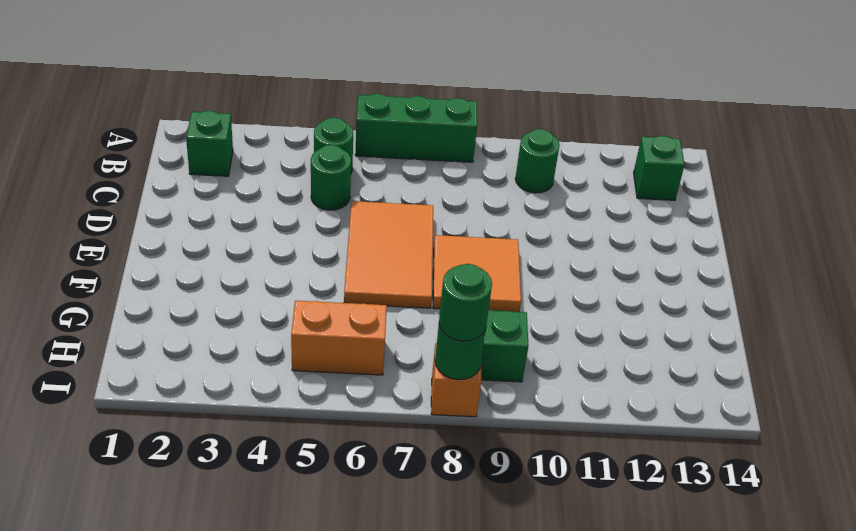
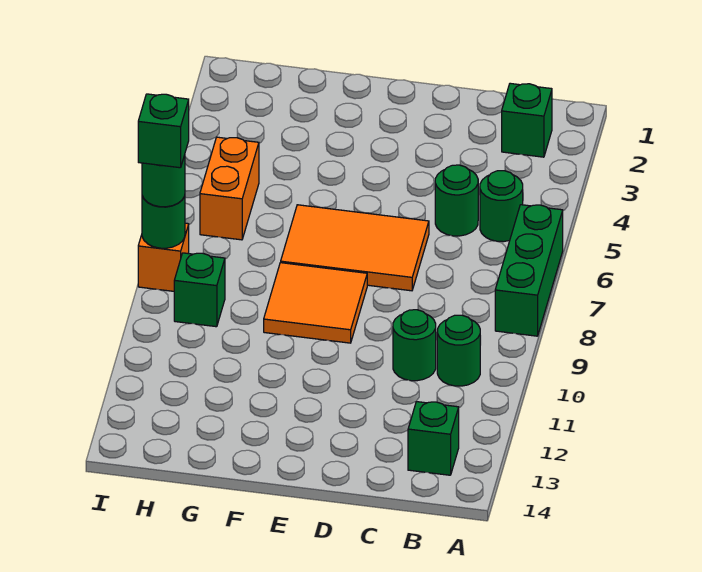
none -> green round brick C10 level 1
none -> green brick I8 level 4

